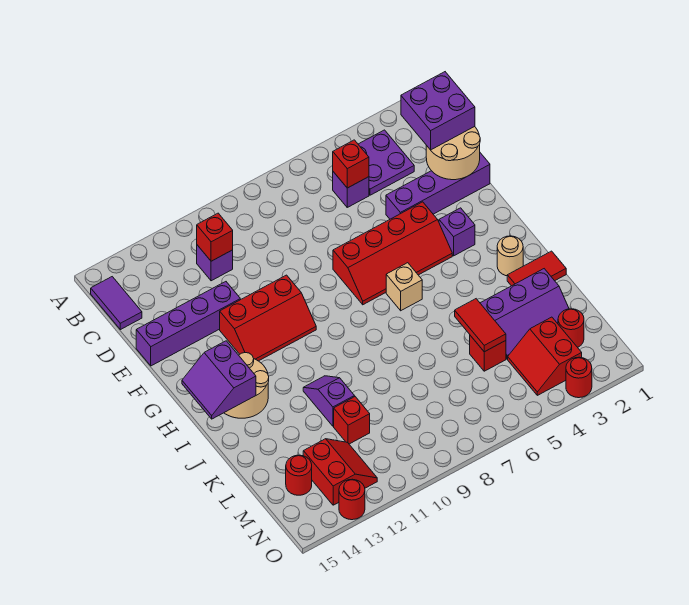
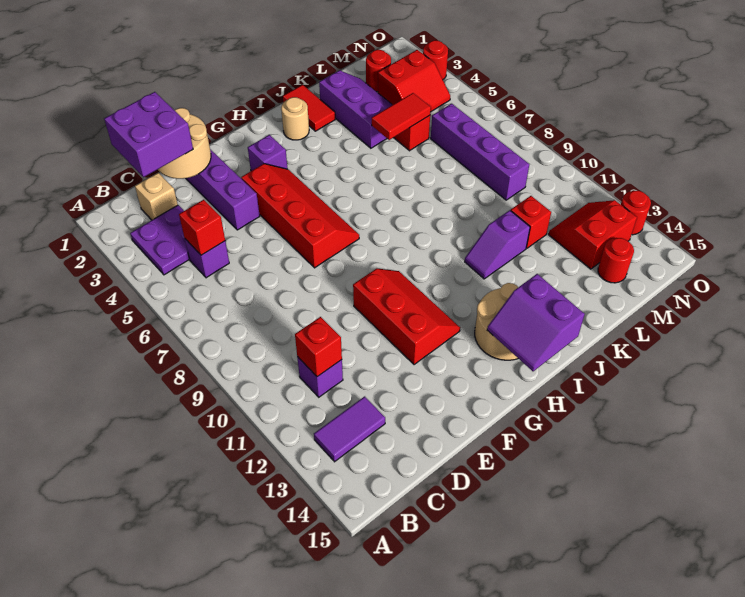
purple tile B15:C15 level 1 -> purple tile B13:C13 level 1
purple brick E12:E15 level 1 -> purple brick M6:M9 level 1
tan brick H6 level 1 -> tan brick C2 level 1
purple slope H14:I15 level 2 top 14 -> purple slope H14:I15 level 2 top I

